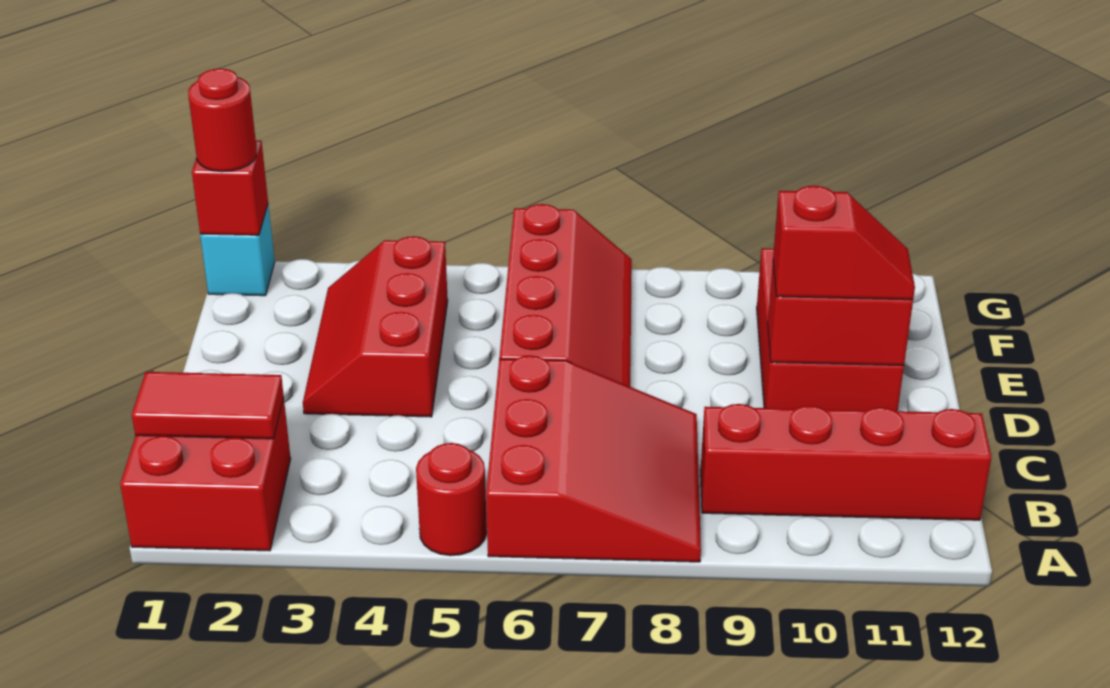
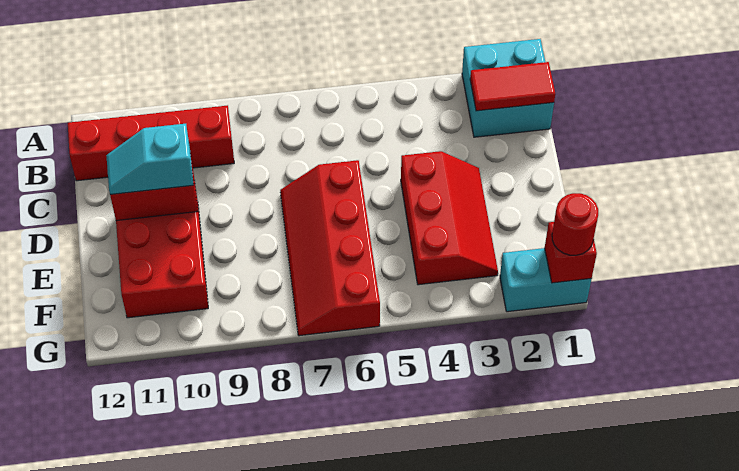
red brick A1:B2 level 1 -> cyan brick A1:B2 level 1
red round brick A5 level 1 -> none
red slope A6:C8 level 1 top 6 -> none
red slope D10:D11 level 3 top 10 -> cyan slope D10:D11 level 3 top 10
cyan brick G1 level 1 -> cyan brick G1:G2 level 1

